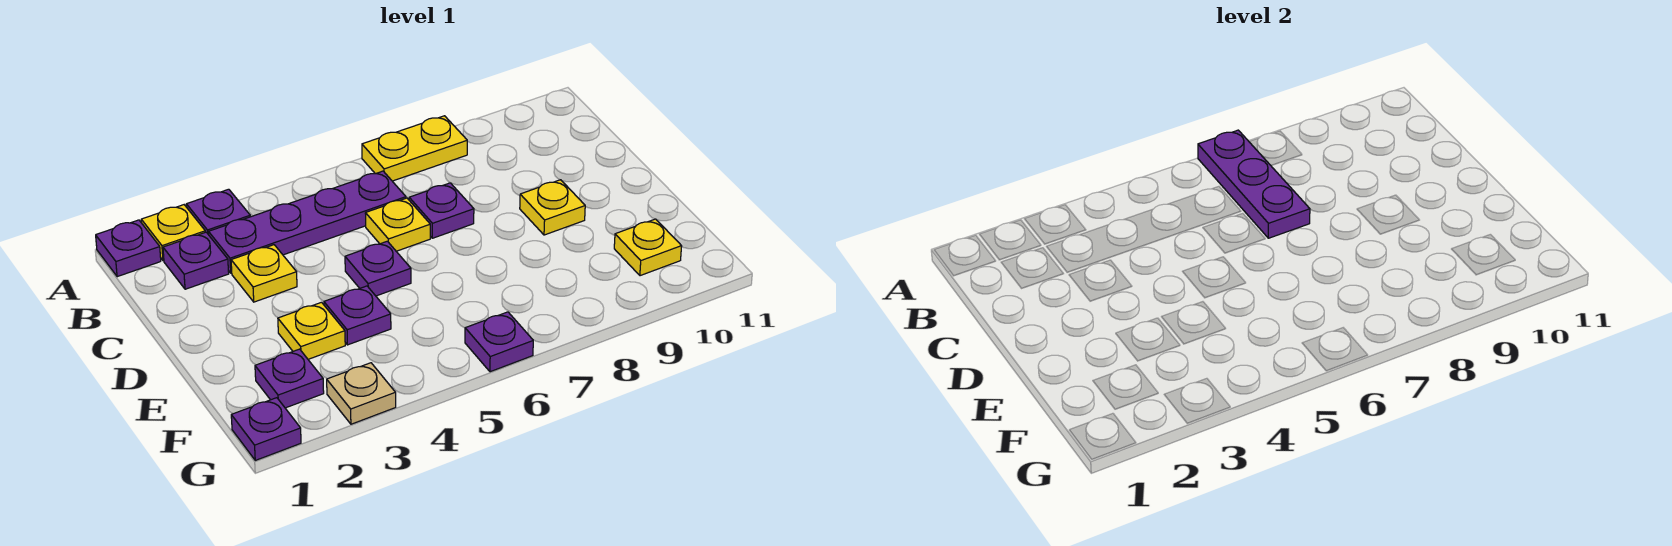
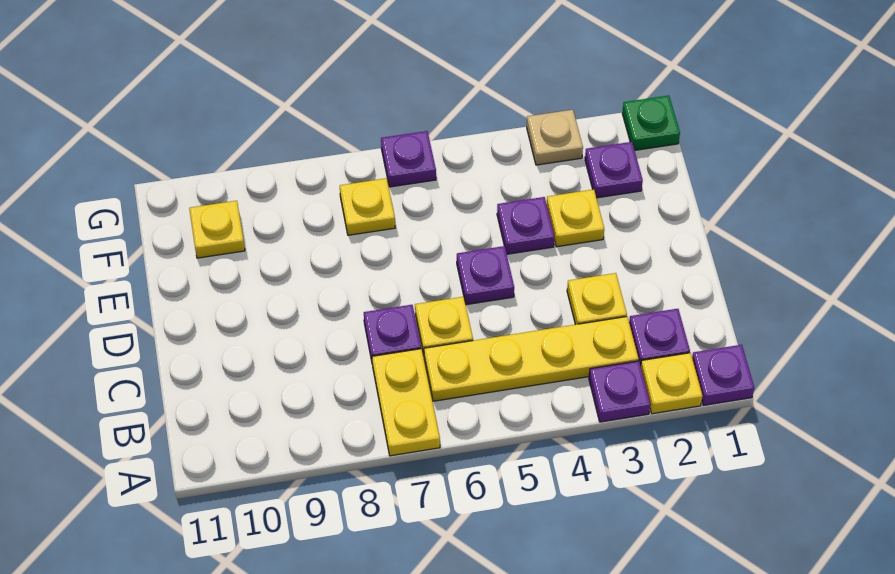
yellow plate A7:A8 level 1 -> yellow plate A7:B7 level 1
purple plate A7:C7 level 2 -> none
purple plate B3:B6 level 1 -> yellow plate B3:B6 level 1
yellow plate D9 level 1 -> yellow plate F7 level 1
purple plate G1 level 1 -> green plate G1 level 1

